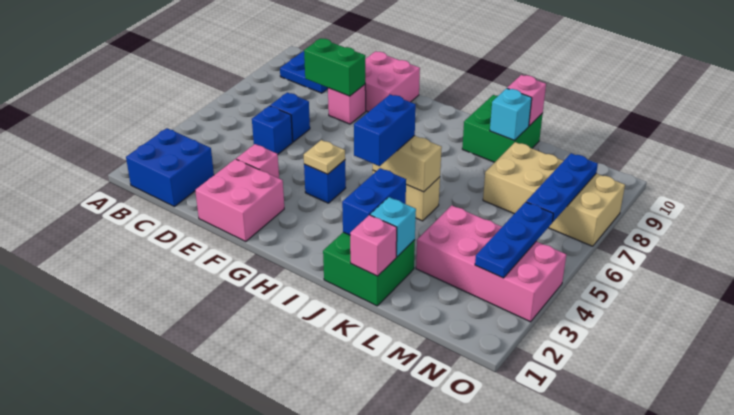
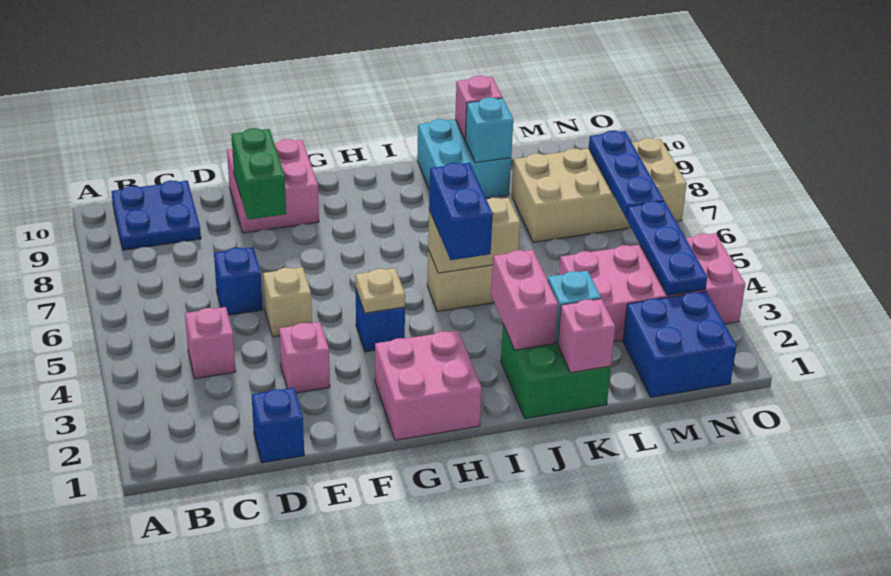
blue brick B1:C2 level 1 -> blue brick M1:N2 level 1
blue brick D5 level 1 -> blue brick D1 level 1
green brick D8:E8 level 2 -> green brick E8:E9 level 2
pink brick E1:F2 level 1 -> pink brick G1:H2 level 1
none -> tan brick E5 level 1
pink brick E8 level 1 -> pink brick C4 level 1
blue brick J2:J3 level 2 -> pink brick J2:J3 level 2
green brick J9:K10 level 1 -> cyan brick J9:K10 level 1

